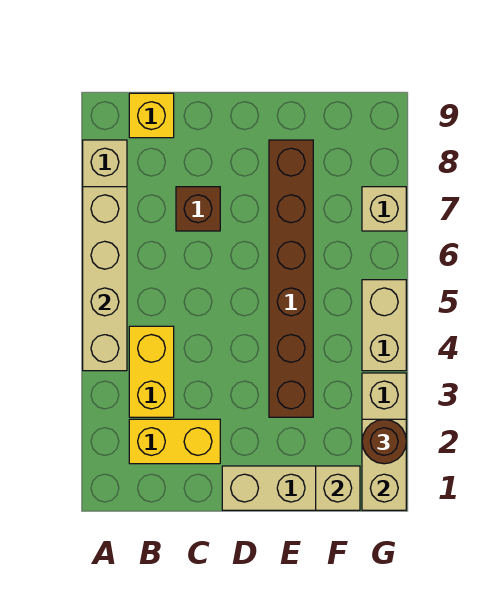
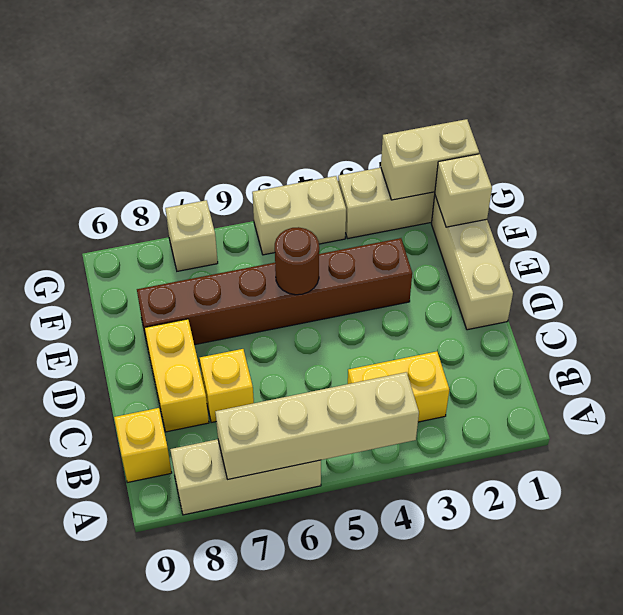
yellow brick B2:C2 level 1 -> yellow brick C8:D8 level 1
brown brick C7 level 1 -> yellow brick C7 level 1
brown round brick G2 level 3 -> brown round brick E5 level 2

